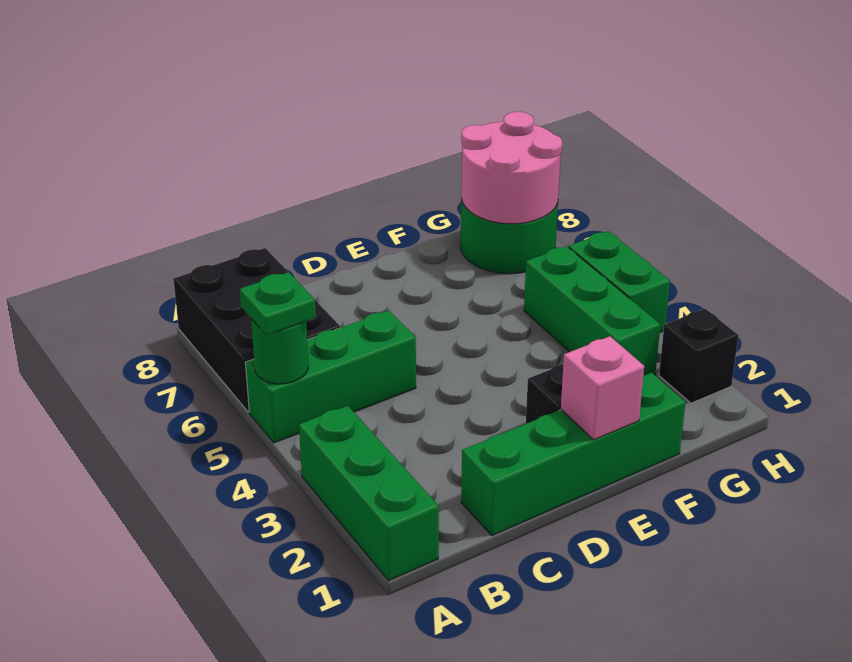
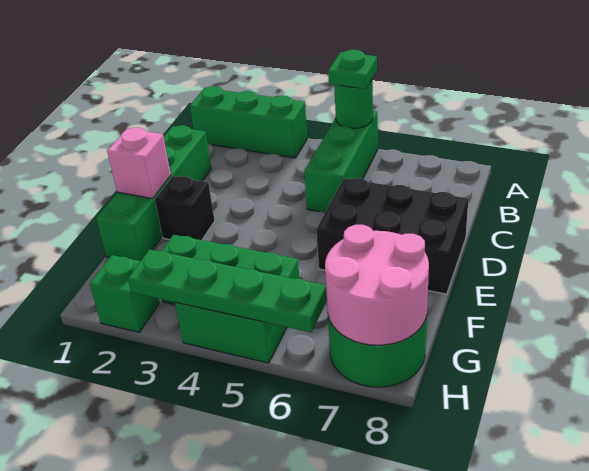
black brick A6:B8 level 1 -> black brick D6:E8 level 1
black brick H2 level 1 -> green brick H2 level 1
none -> green plate H3:H6 level 2

